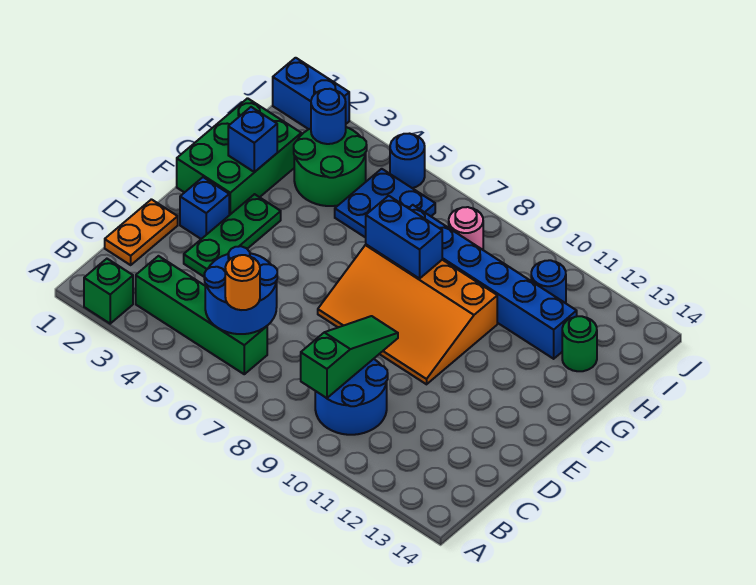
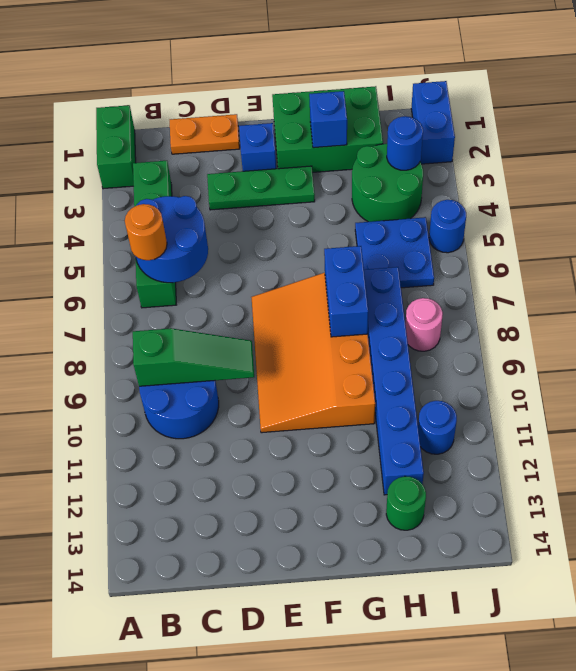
green brick A2 level 1 -> green brick A1:A2 level 1

